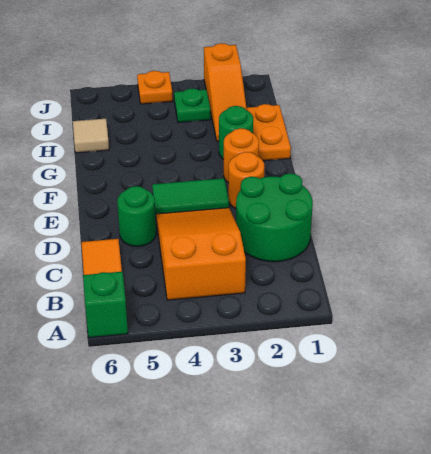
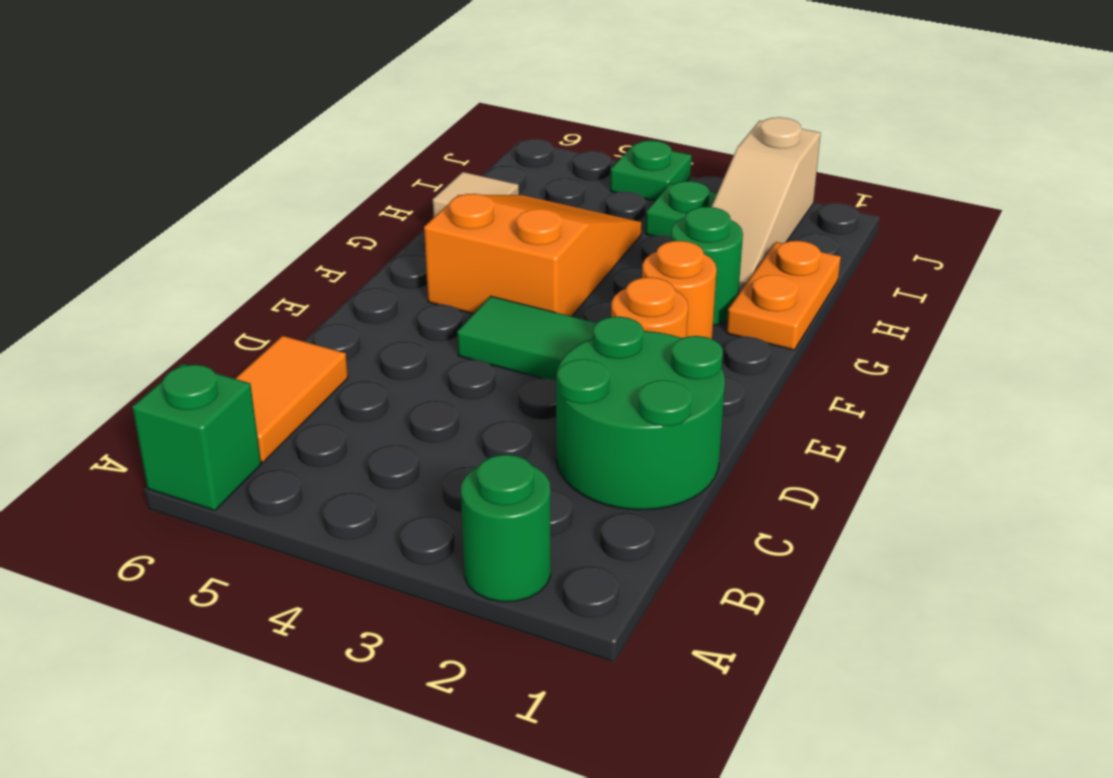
orange slope B3:D4 level 1 top B -> orange slope F4:H5 level 1 top F
green round brick D5 level 1 -> green round brick A2 level 1
orange slope H2:J2 level 1 top J -> tan slope H2:J2 level 1 top J
orange plate J4 level 1 -> green plate J4 level 1

